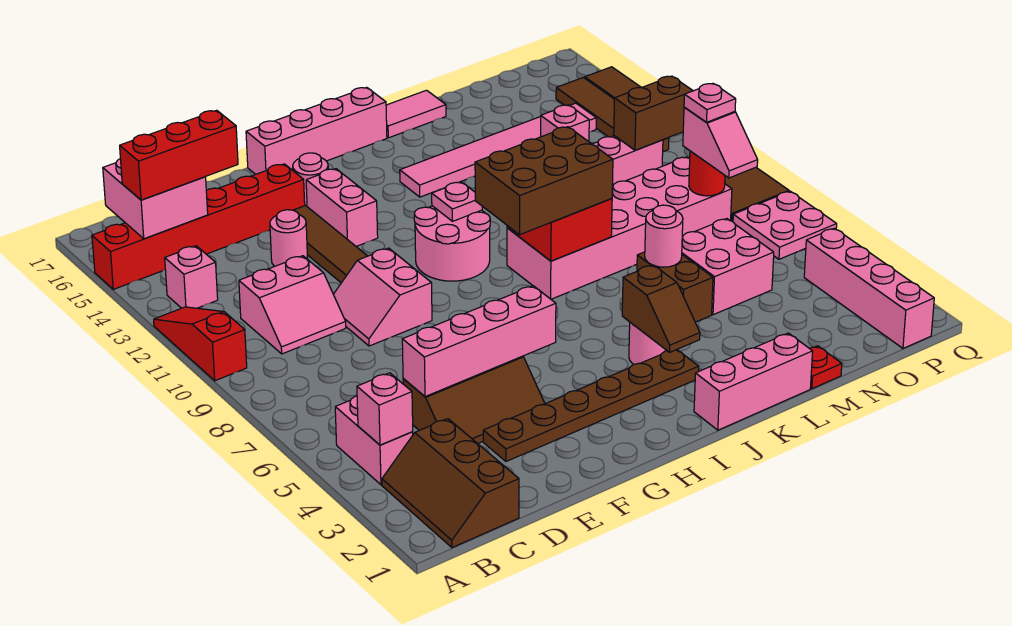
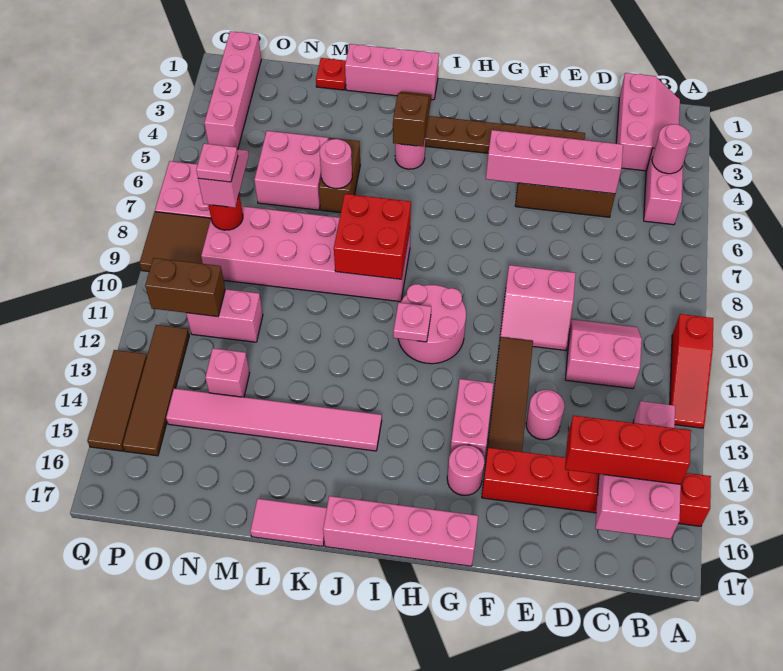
brown slope B1:C3 level 1 top C -> pink slope B1:C3 level 1 top C
pink brick B4 level 2 -> pink round brick B4 level 2
pink slope E9:F10 level 1 top F -> pink slope E9:F10 level 1 top 9
brown brick I8:K9 level 3 -> none

